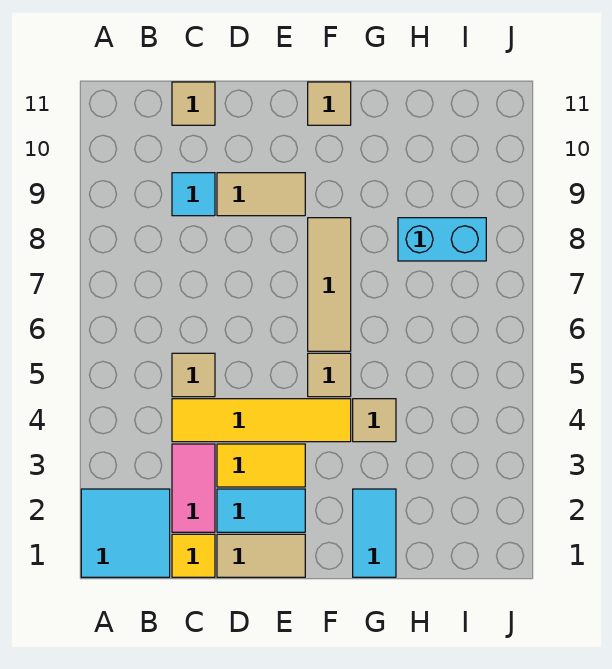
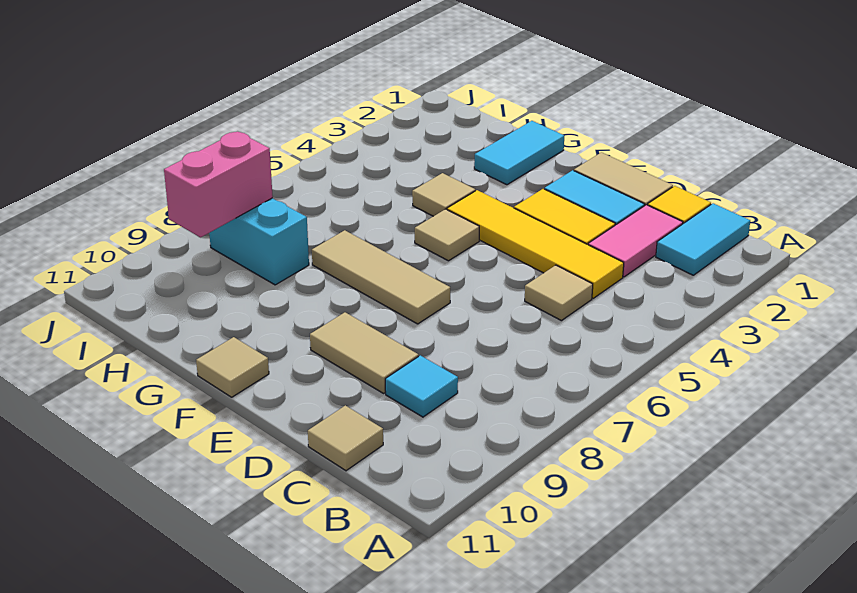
cyan tile A1:B2 level 1 -> cyan tile B1:B2 level 1
tan tile F6:F8 level 1 -> tan tile E7:G7 level 1
none -> pink brick I8:I9 level 2

